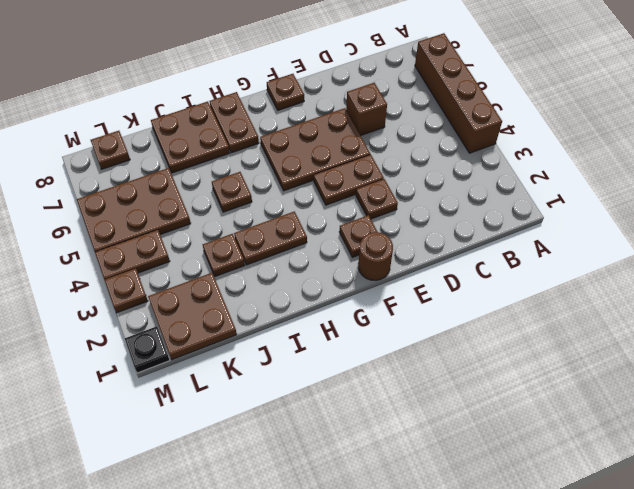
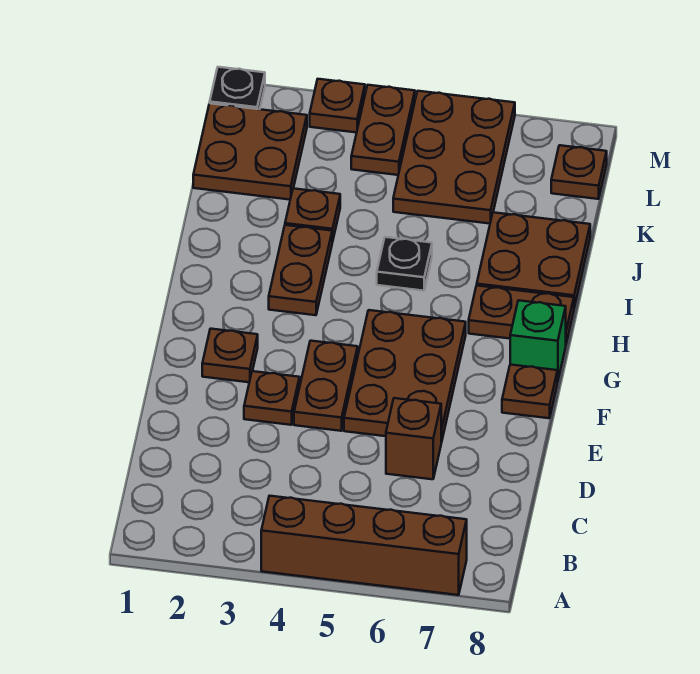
brown round brick F1 level 1 -> none
none -> green brick G8 level 1
brown plate I5 level 1 -> black plate I5 level 1

